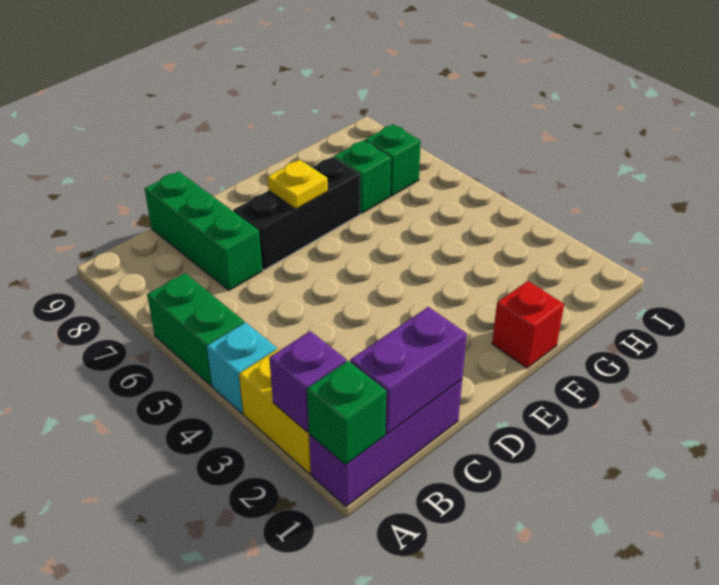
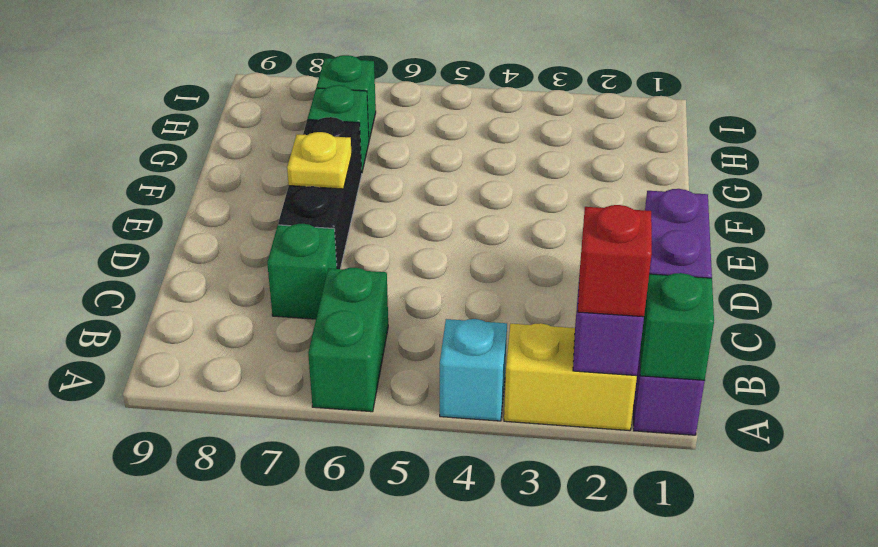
green brick A5:A6 level 1 -> green brick A6:B6 level 1
green brick C7:C9 level 1 -> green brick C7 level 1
red brick F1 level 1 -> red brick A2 level 3

